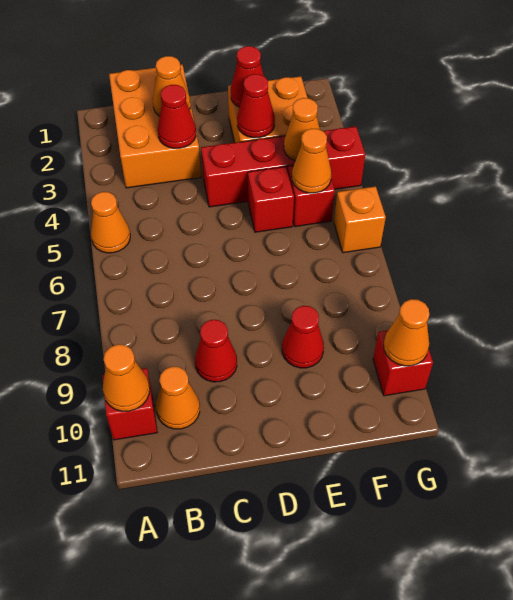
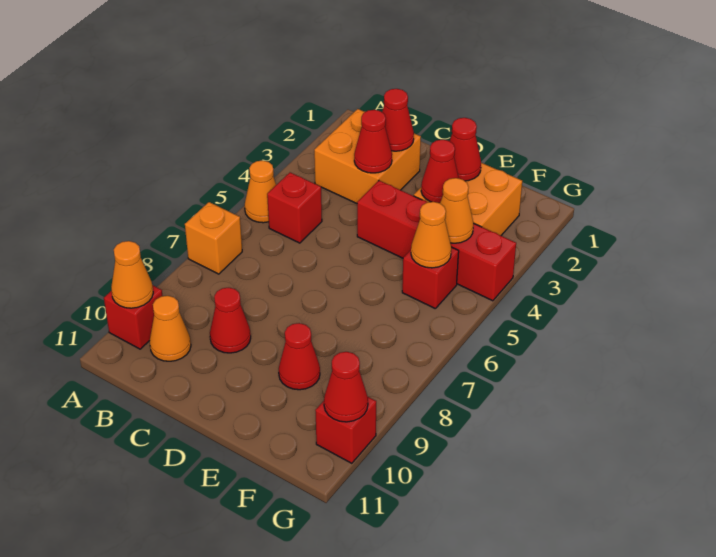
orange brick B1:C3 level 1 -> orange brick B2:C3 level 1
orange cone C2 level 2 -> red cone C2 level 2
red brick E5 level 1 -> red brick B5 level 1
orange brick G6 level 1 -> orange brick A7 level 1
orange cone G10 level 2 -> red cone G10 level 2

